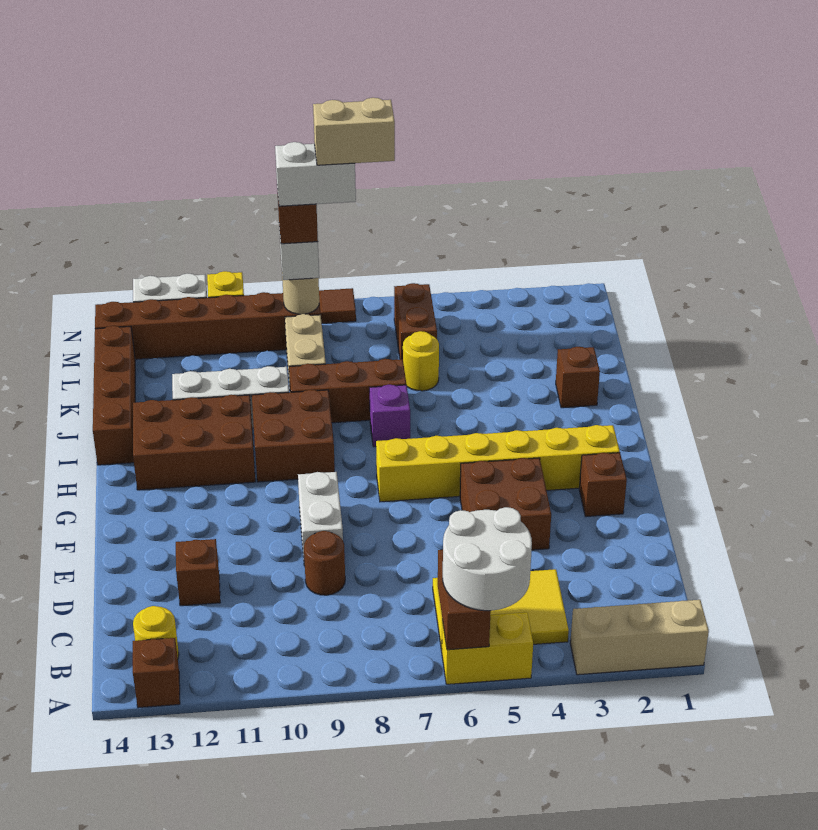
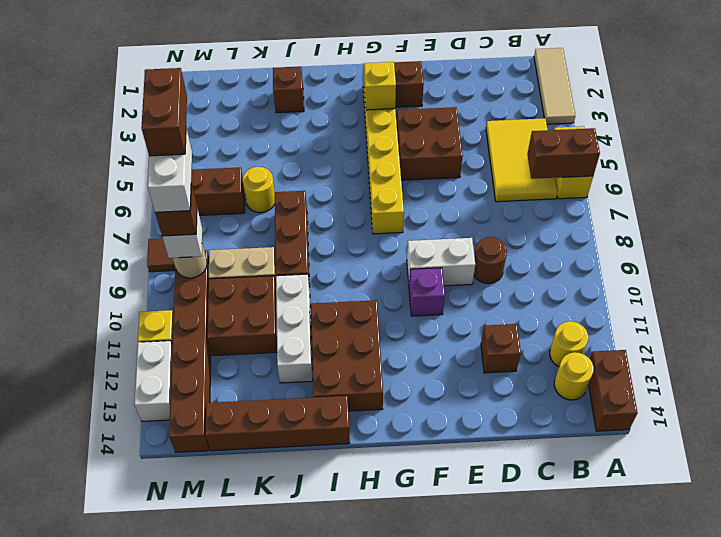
tan brick A1:A3 level 1 -> tan tile A1:A3 level 1
white round brick A5:B6 level 3 -> none
brown brick A13 level 1 -> brown brick A13:A14 level 1
none -> yellow round brick B12 level 1
none -> yellow brick G3 level 2
brown brick H9:I10 level 1 -> brown brick K10:L11 level 1
purple brick I7 level 1 -> purple brick F10 level 1
tan brick M7:M8 level 6 -> brown brick M7:M8 level 6

